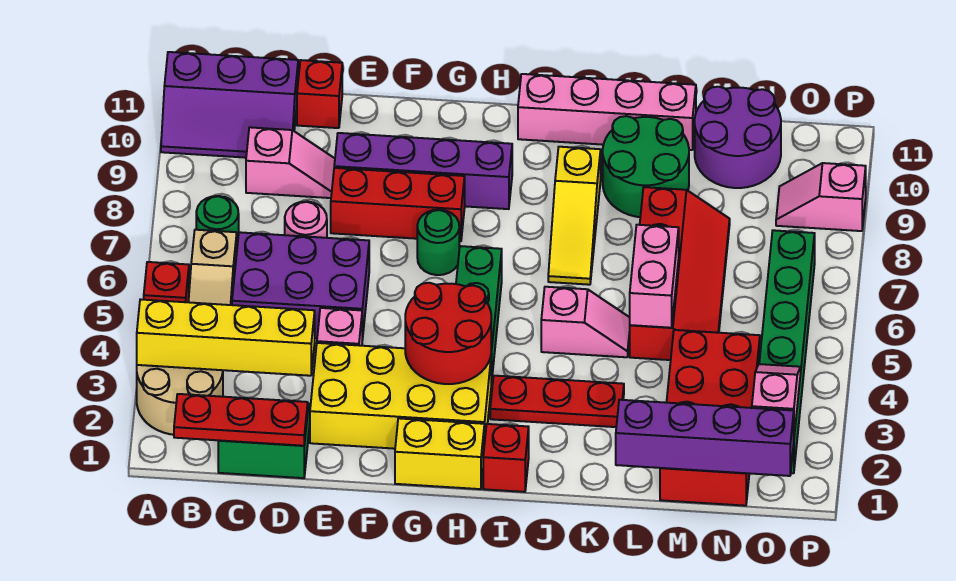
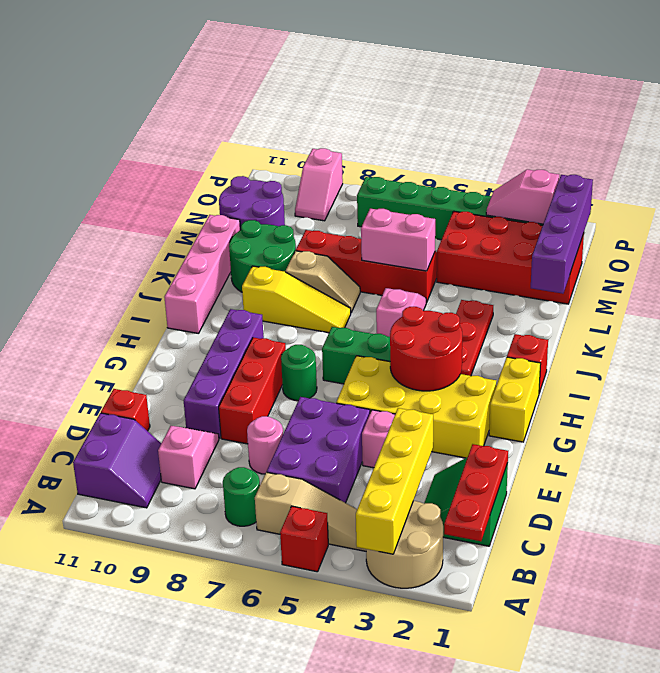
purple slope A10:C11 level 1 top 11 -> purple slope B10:C11 level 1 top 11
yellow brick E2:H3 level 1 -> yellow brick F2:G5 level 1
none -> tan slope K7:K8 level 1 top 8

